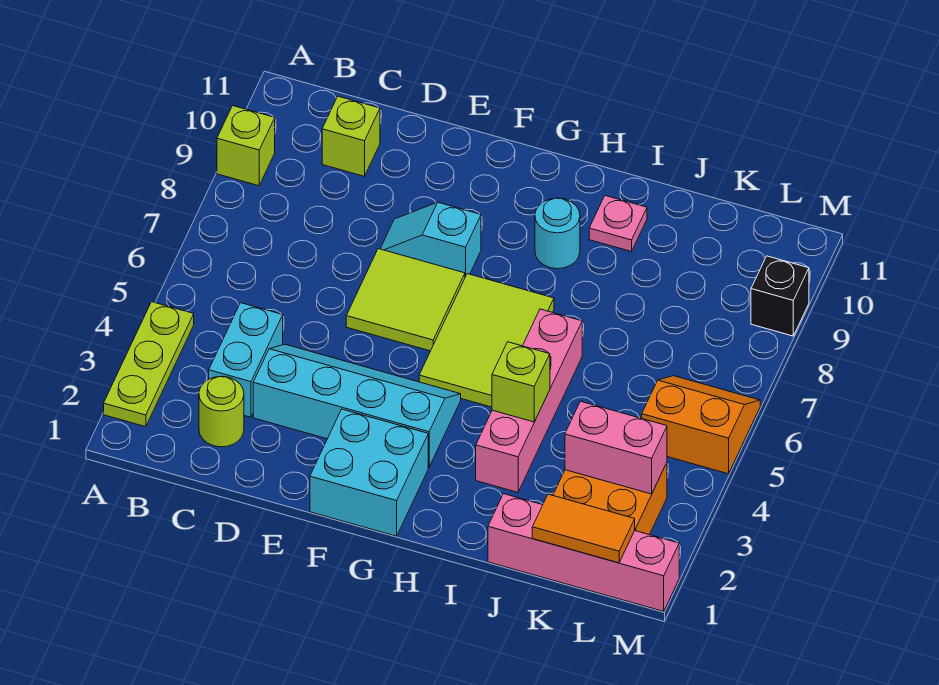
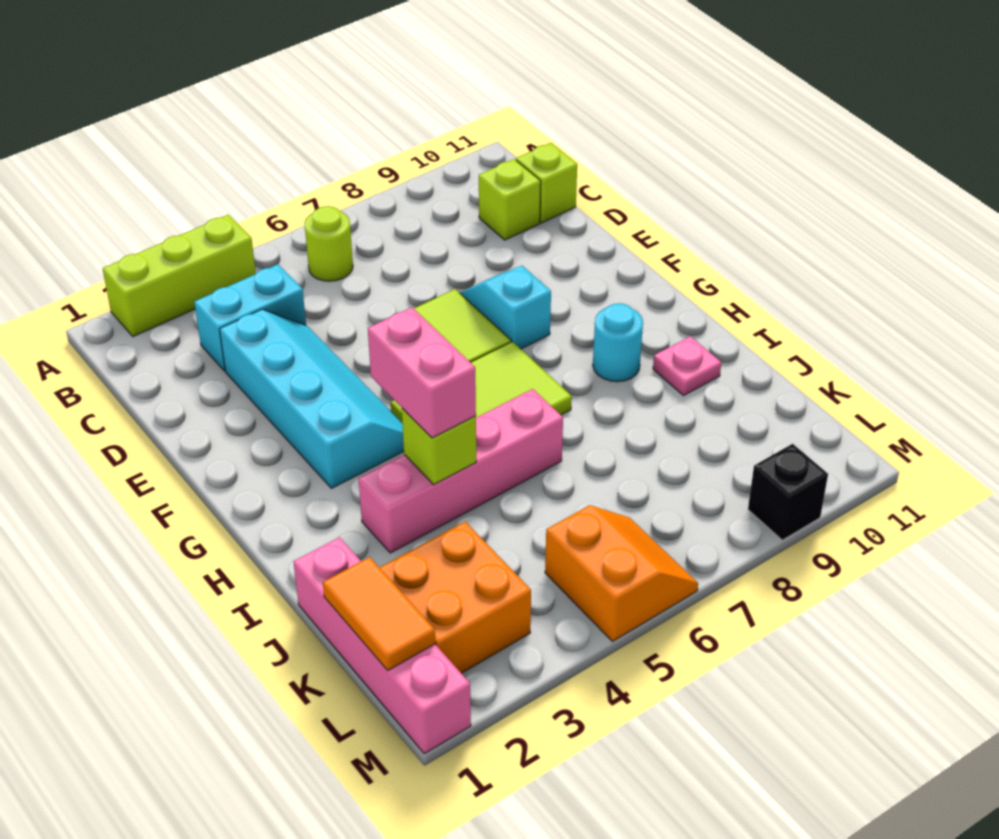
lime plate A2:A4 level 1 -> lime brick A2:A4 level 1
lime brick A9 level 1 -> lime brick C11 level 1
lime round brick C2 level 1 -> lime round brick B6 level 1
cyan brick F1:G2 level 1 -> none
pink brick K3:L3 level 2 -> pink brick H4:I4 level 3

